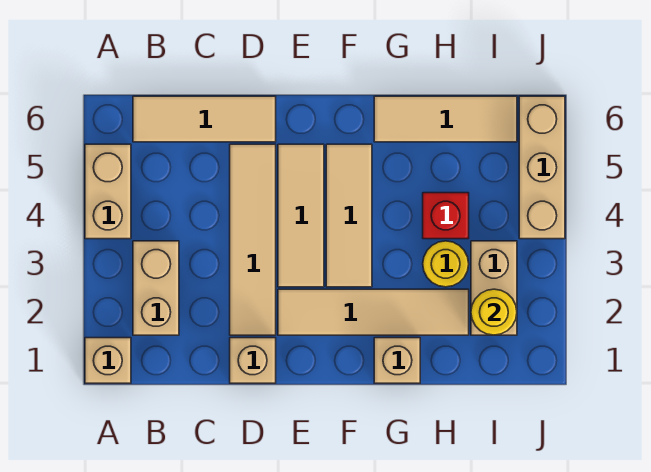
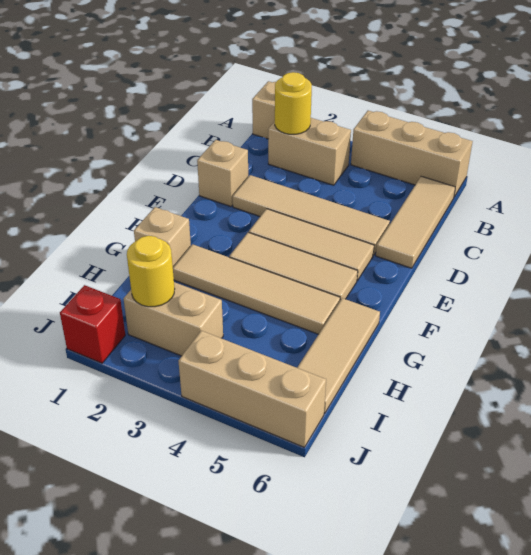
tan brick A4:A5 level 1 -> tan brick A4:A6 level 1
tan tile E2:H2 level 1 -> tan tile G2:G5 level 1
yellow round brick H3 level 1 -> yellow round brick B2 level 2
red brick H4 level 1 -> red brick J1 level 1

